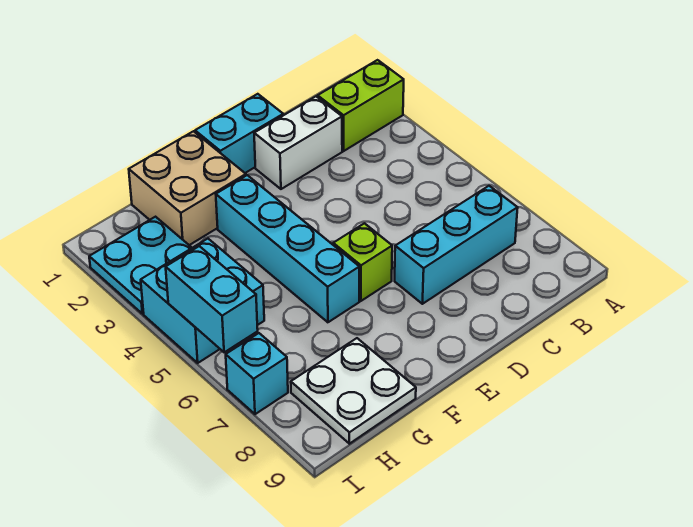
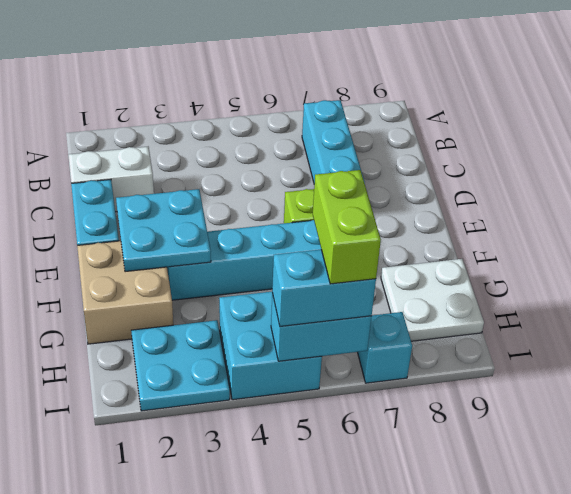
lime brick A2:B2 level 1 -> lime brick H6:I6 level 4
white brick C2:D2 level 1 -> white brick C1:C2 level 1
none -> cyan plate E2:F3 level 2
none -> cyan brick I5:I6 level 3

